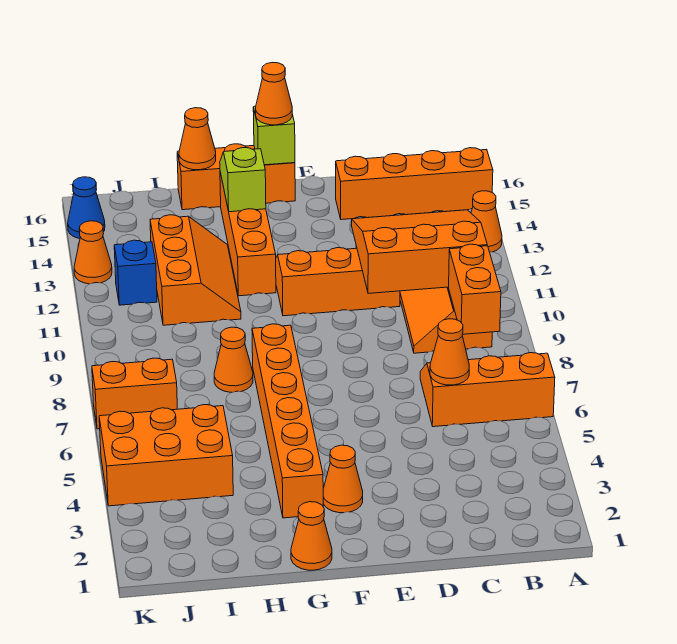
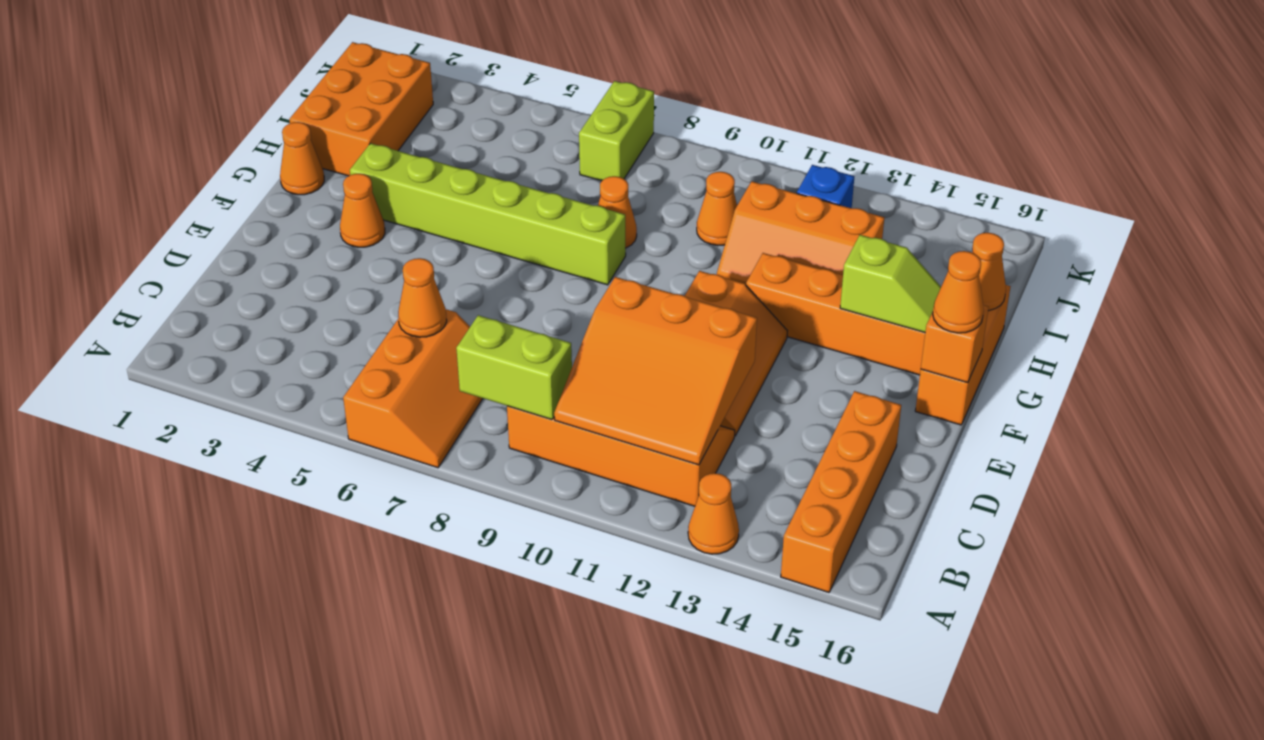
orange brick B8:B9 level 2 -> lime brick B8:B9 level 2
orange slope B10:D12 level 2 top 10 -> orange slope B10:D12 level 2 top D
lime brick F16 level 2 -> orange brick F16 level 2
orange brick G3:G8 level 1 -> lime brick G3:G8 level 1
orange brick I4:K5 level 1 -> orange brick H1:J2 level 1
orange brick J7:K7 level 1 -> lime brick J7:K7 level 1
orange cone K13 level 1 -> orange cone I10 level 1
blue cone K15 level 1 -> none

